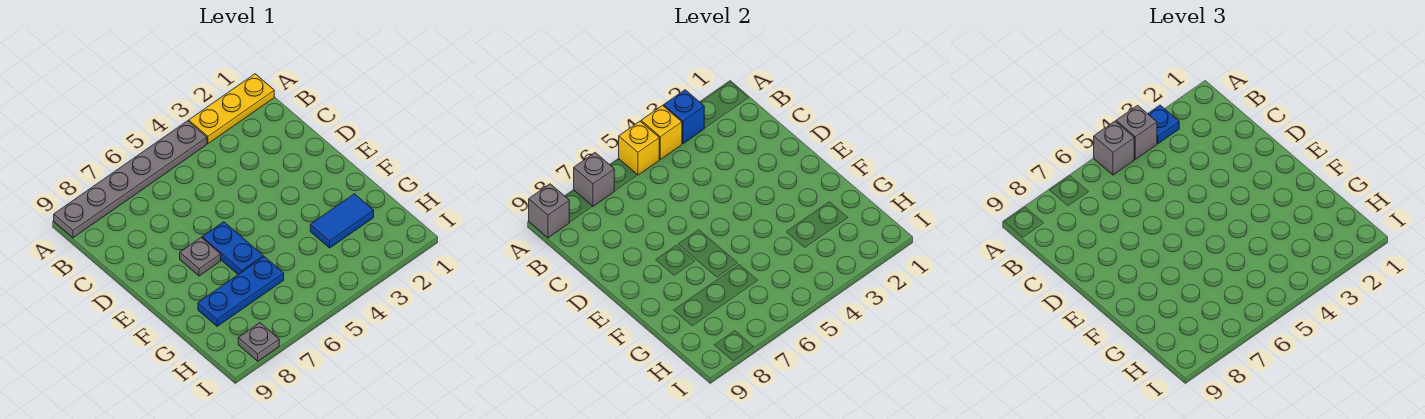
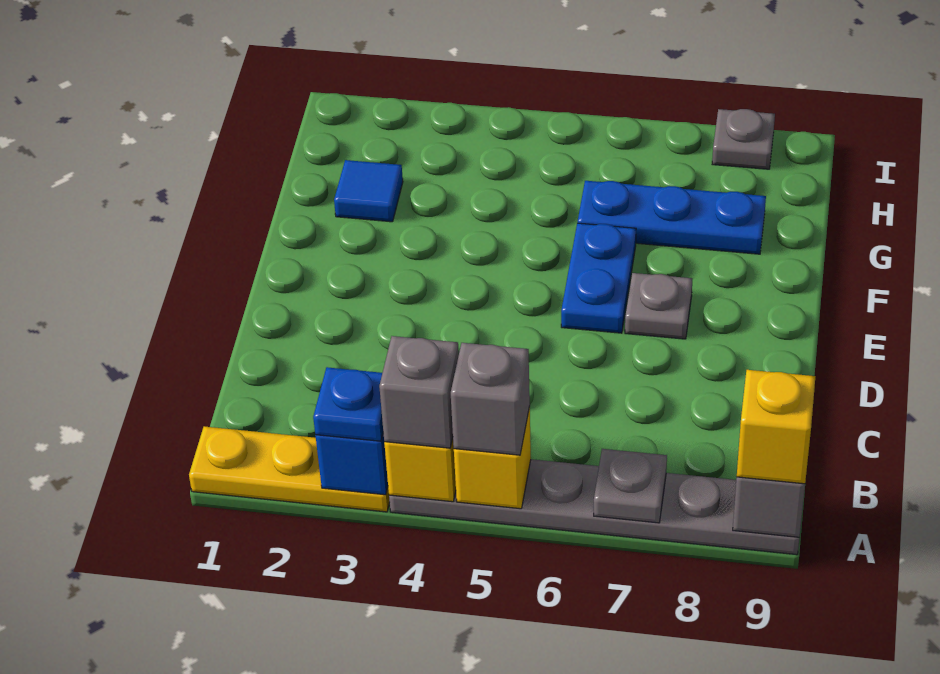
grey brick A7 level 2 -> grey plate A7 level 2
none -> yellow brick A9 level 3
blue tile G2:G3 level 1 -> blue tile G2 level 1

